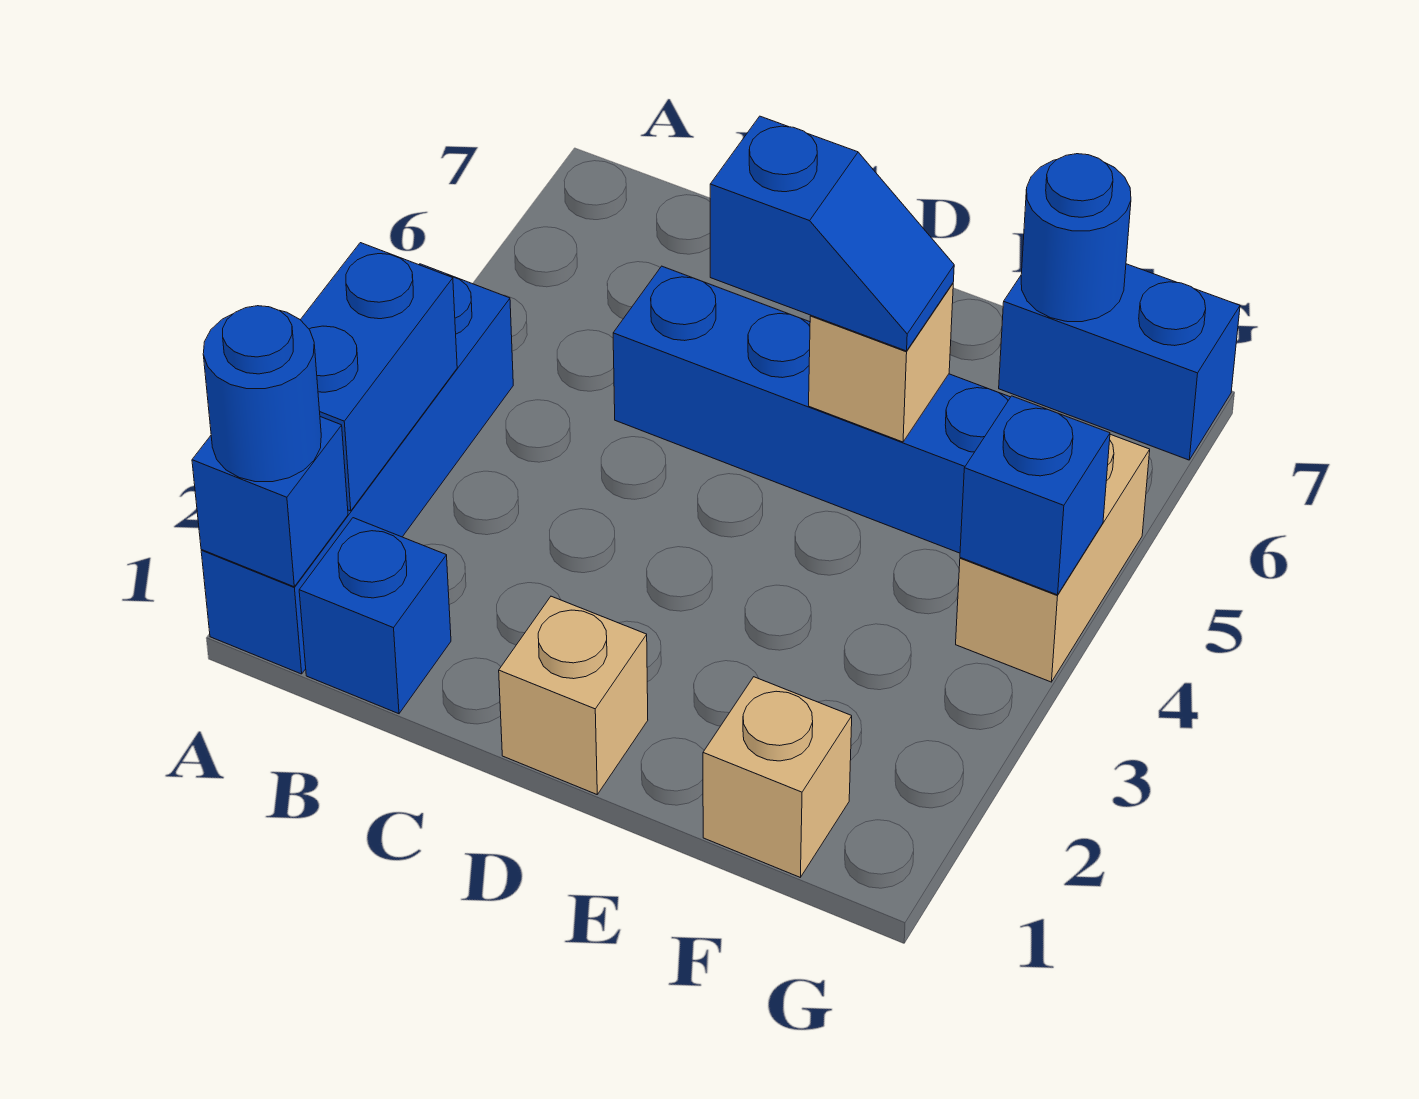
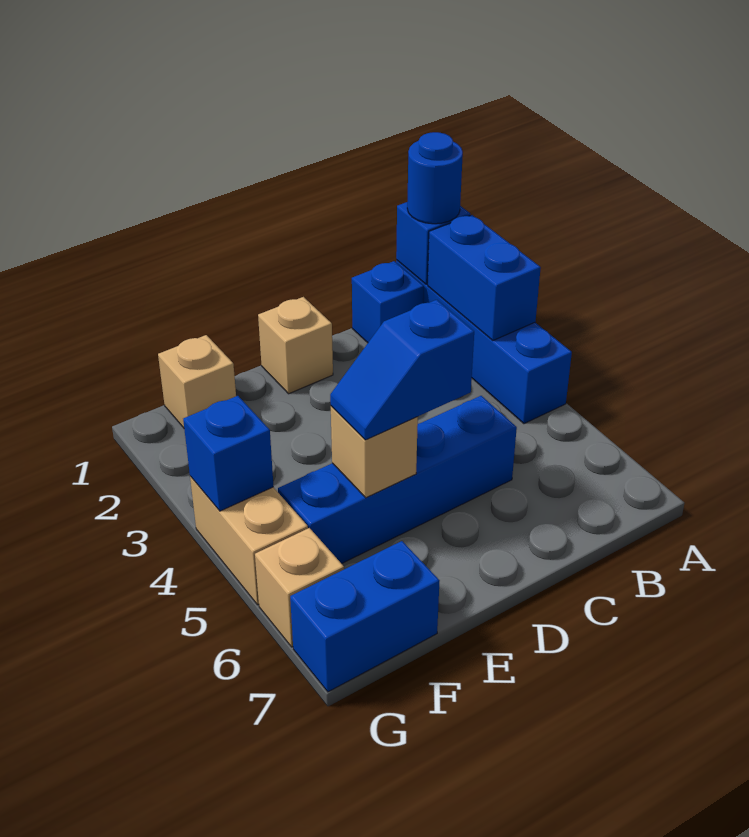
blue round brick F7 level 2 -> none
none -> tan brick G6 level 1

